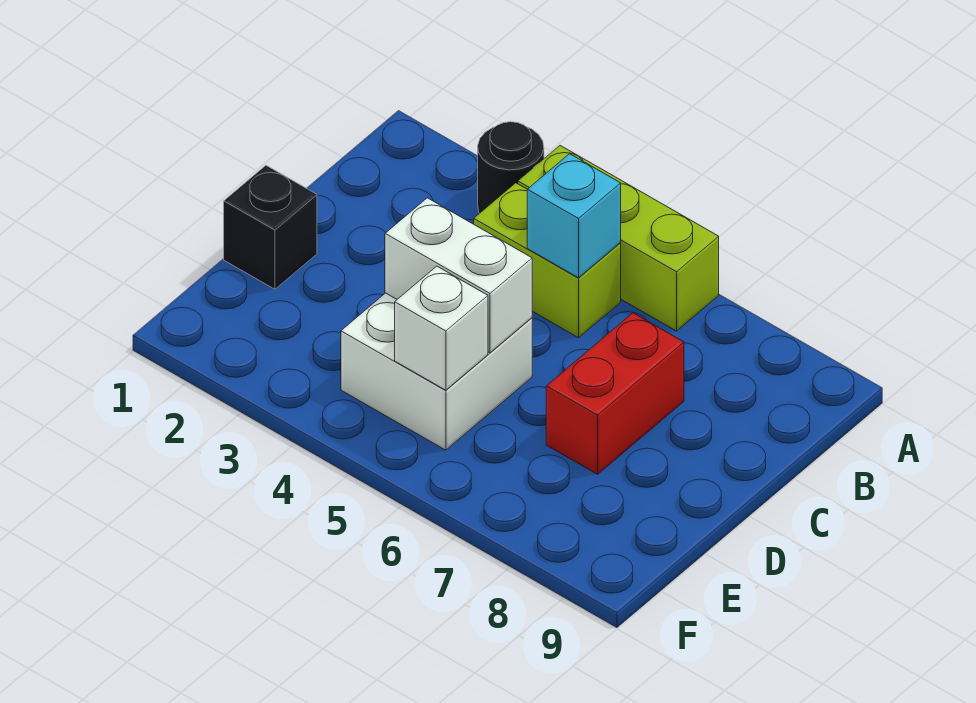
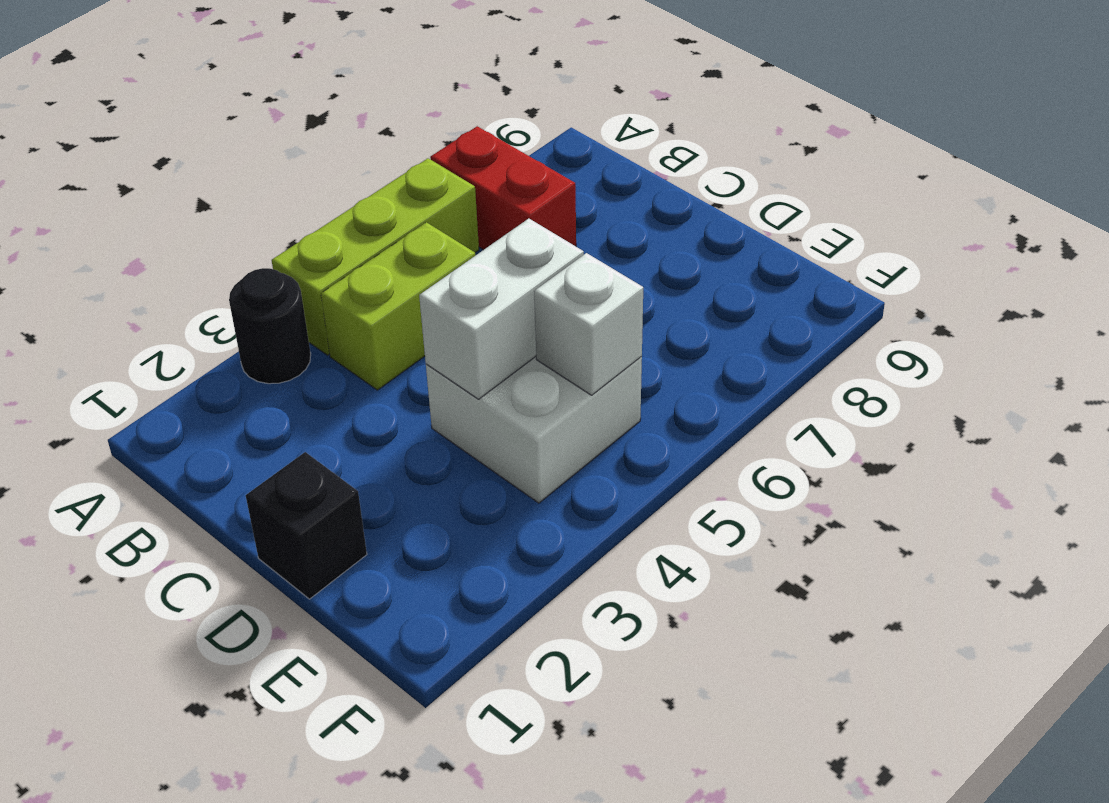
cyan brick B5 level 2 -> none
red brick C7:D7 level 1 -> red brick A7:B7 level 1

